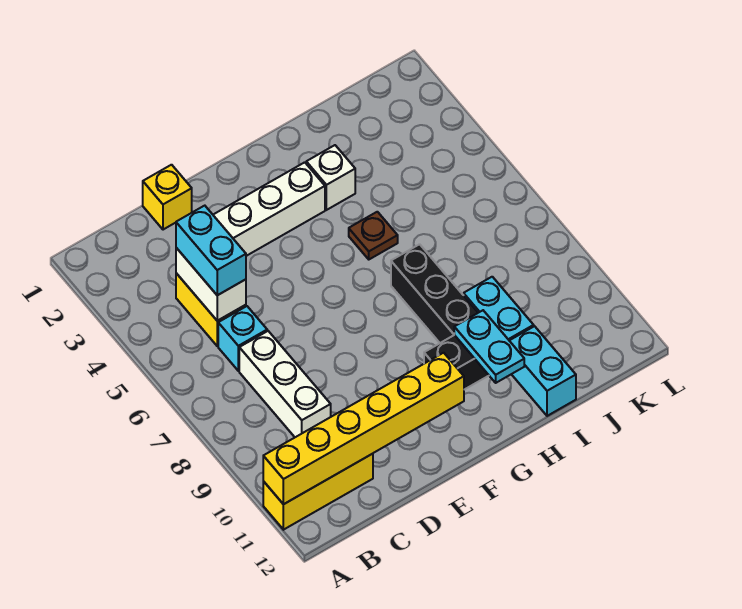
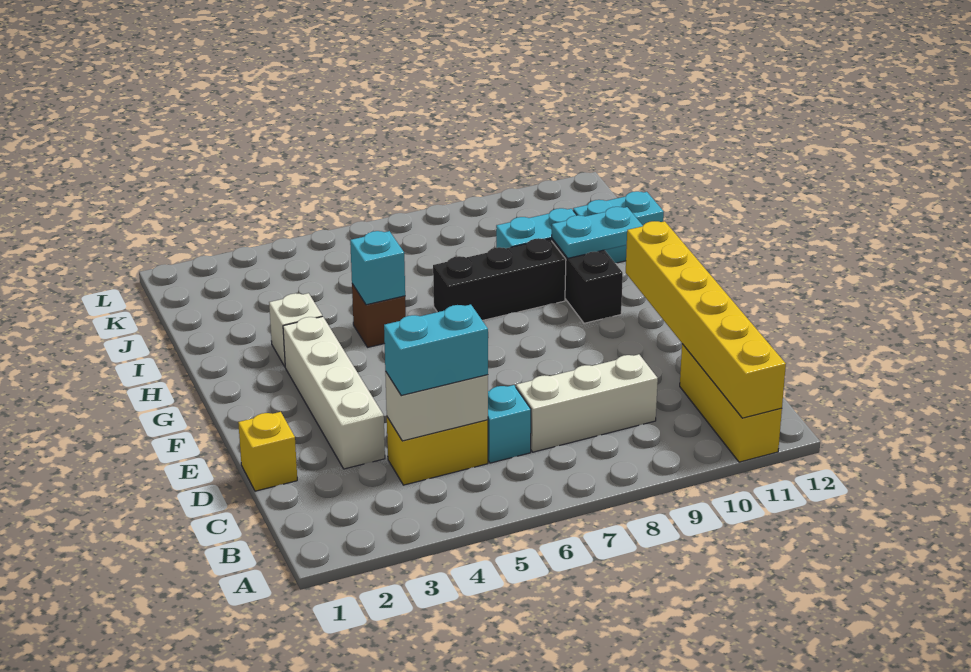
brown plate H5 level 1 -> brown brick H5 level 1
none -> cyan brick H5 level 2

